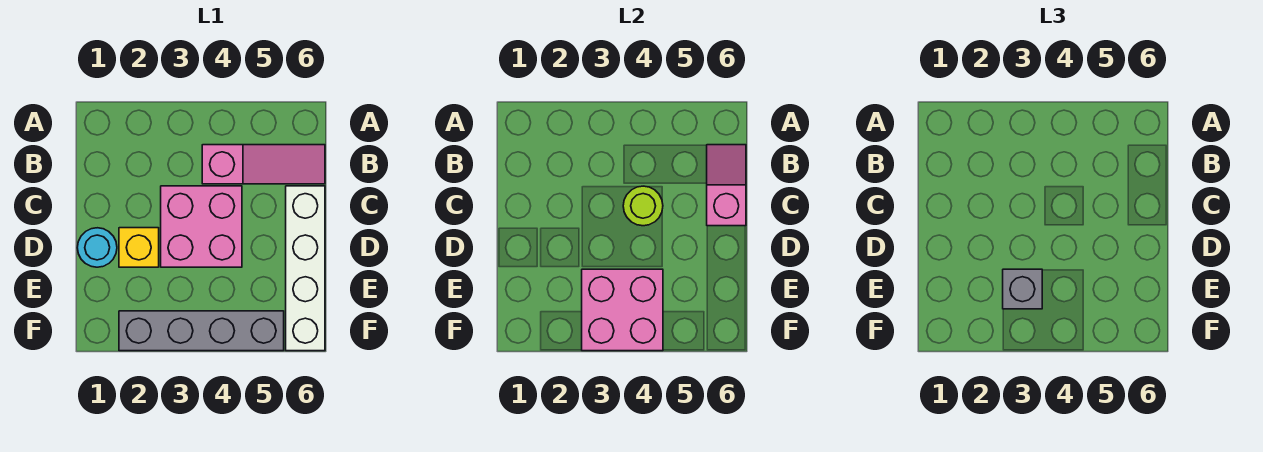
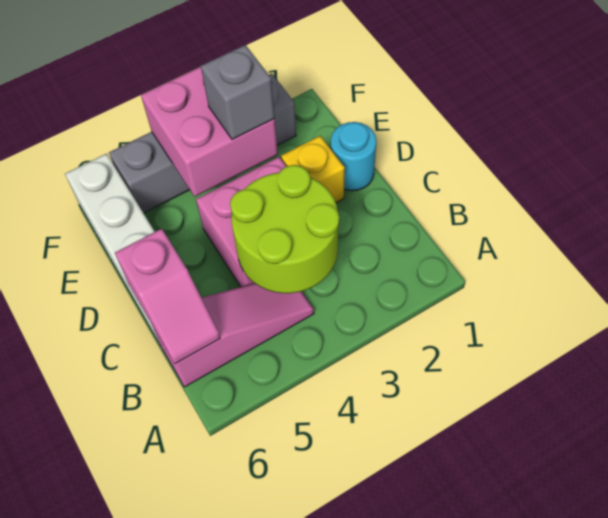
pink slope B4:B6 level 1 top 4 -> pink slope B4:B6 level 1 top 6
lime round brick C4 level 2 -> lime round brick B3:C4 level 2

